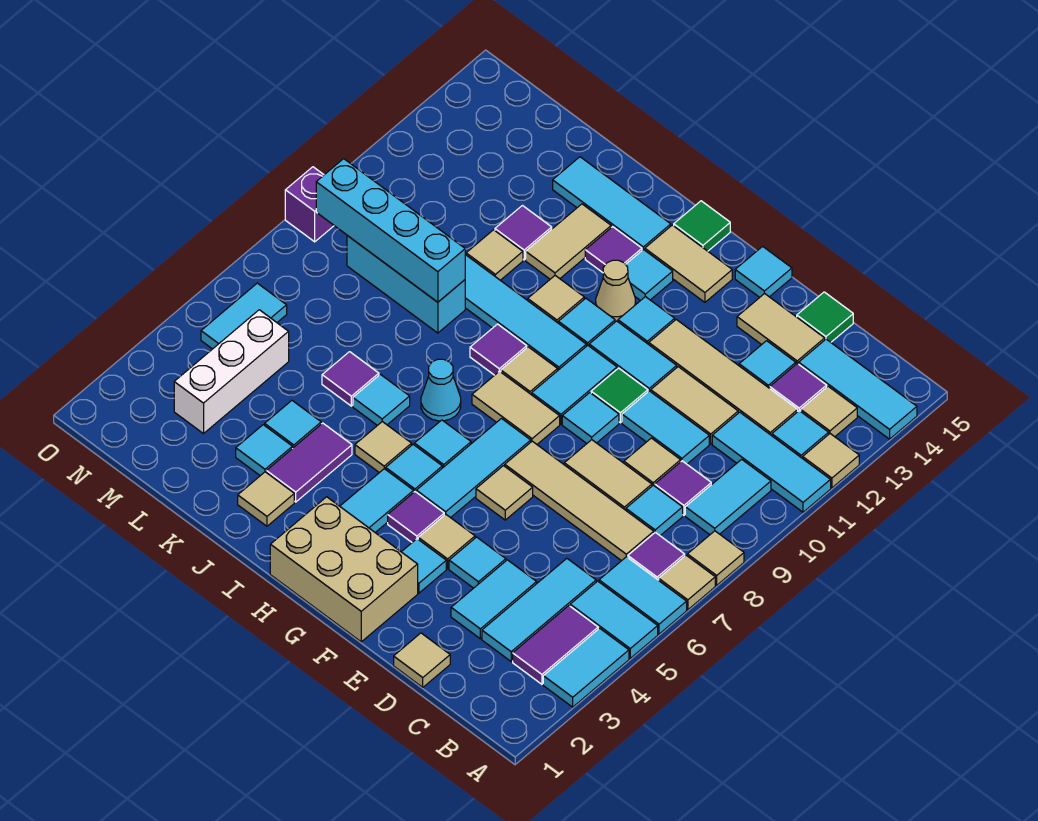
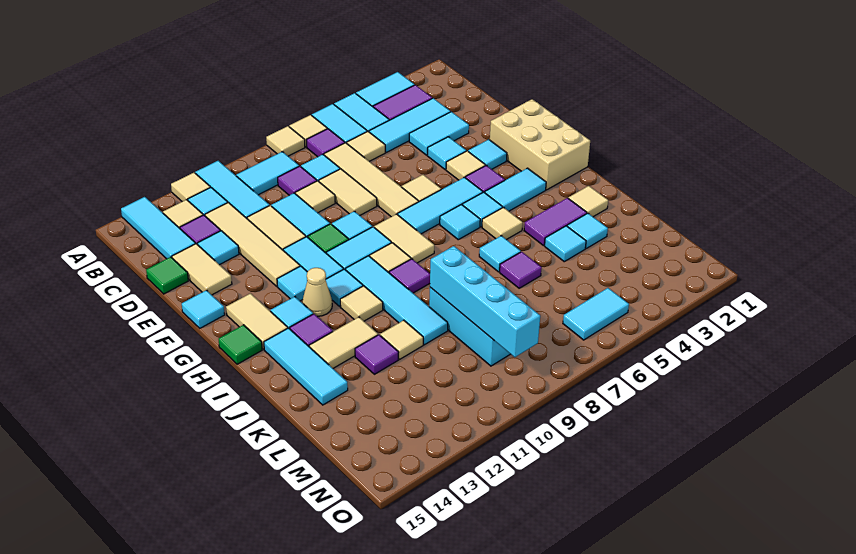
tan tile D1 level 1 -> tan tile C6 level 1
cyan cone I7 level 1 -> none
white brick M3:M5 level 1 -> none
purple brick O9 level 1 -> none

